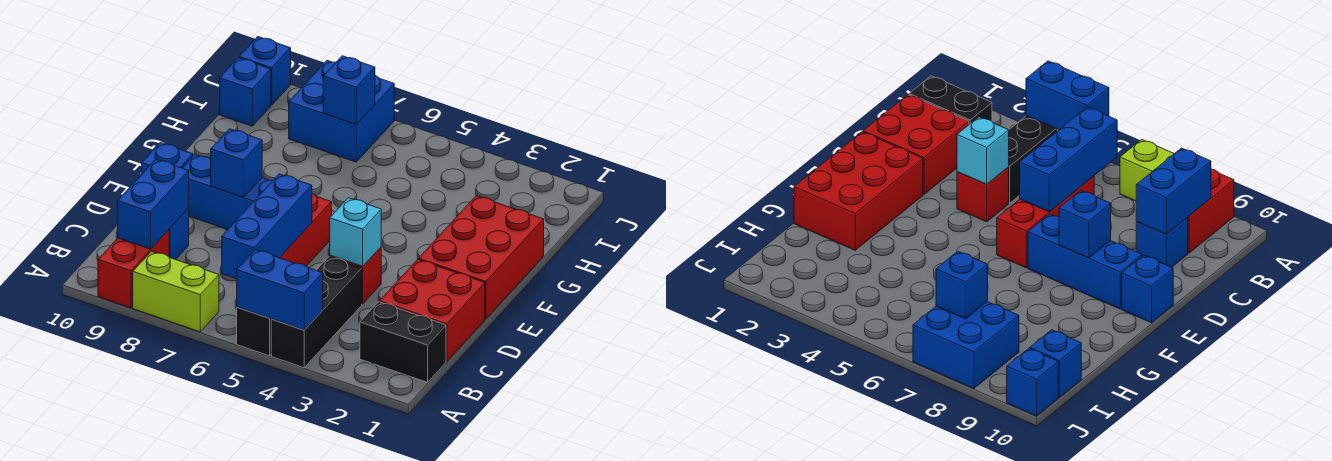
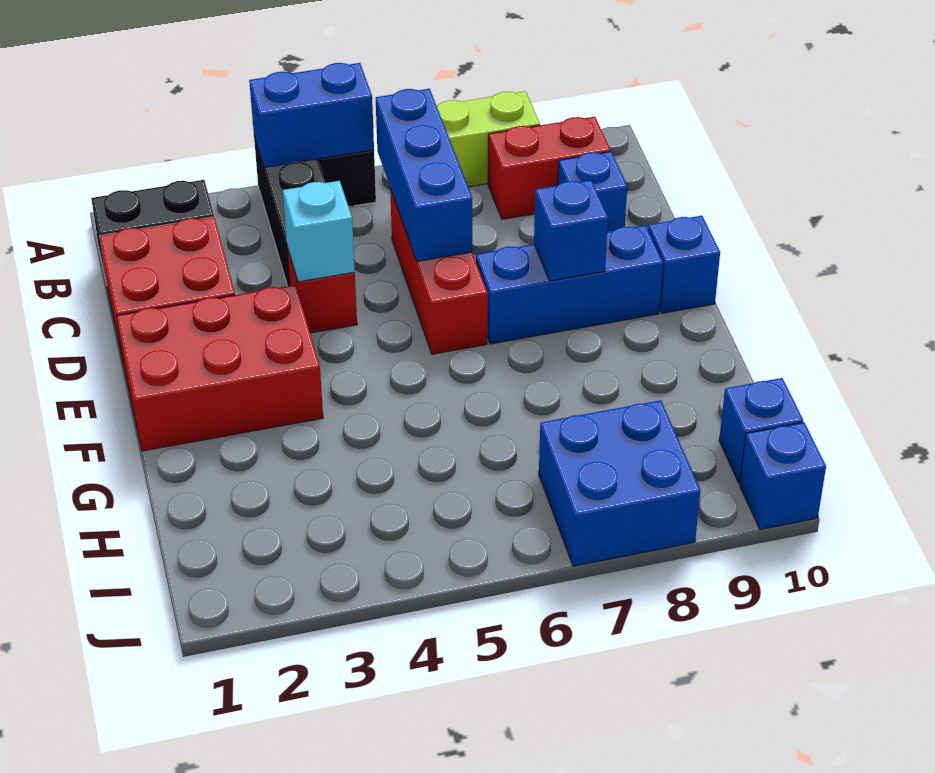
red brick A9:B9 level 1 -> red brick B8:B9 level 1
blue brick B9:C9 level 2 -> none
red brick E1:G2 level 1 -> red brick E1:F3 level 1
blue brick I7 level 2 -> none

